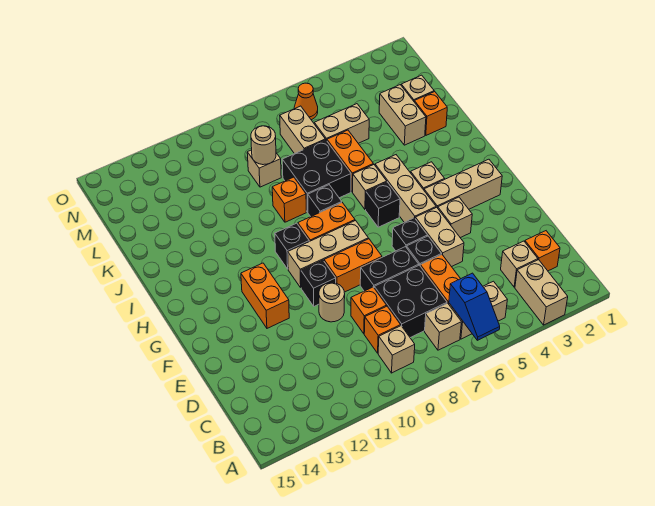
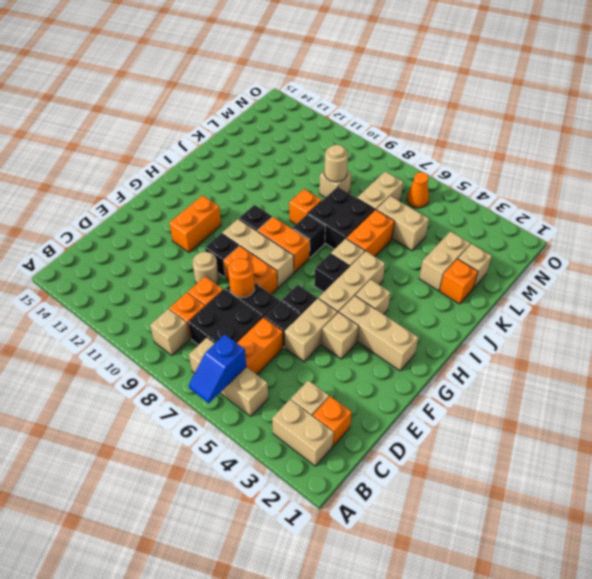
tan brick A3:B3 level 1 -> tan brick B2:B3 level 1
none -> orange round brick E8 level 2

